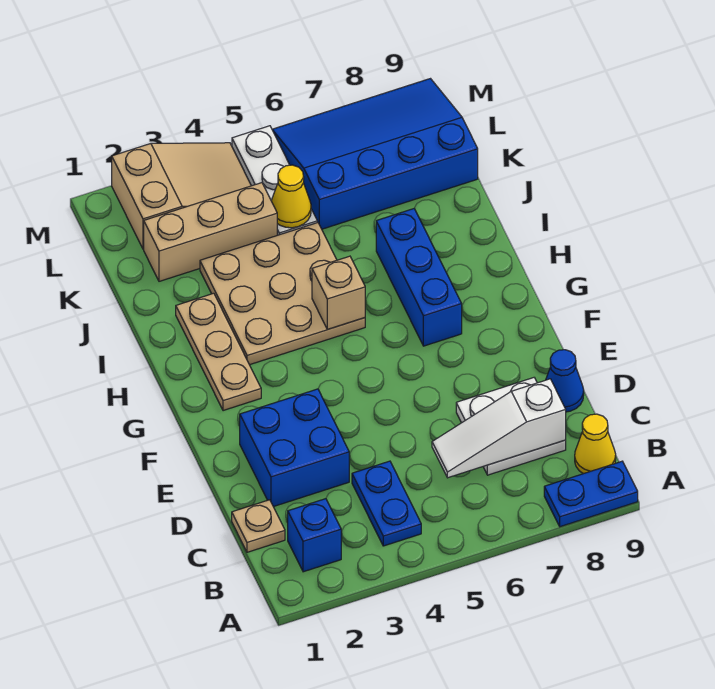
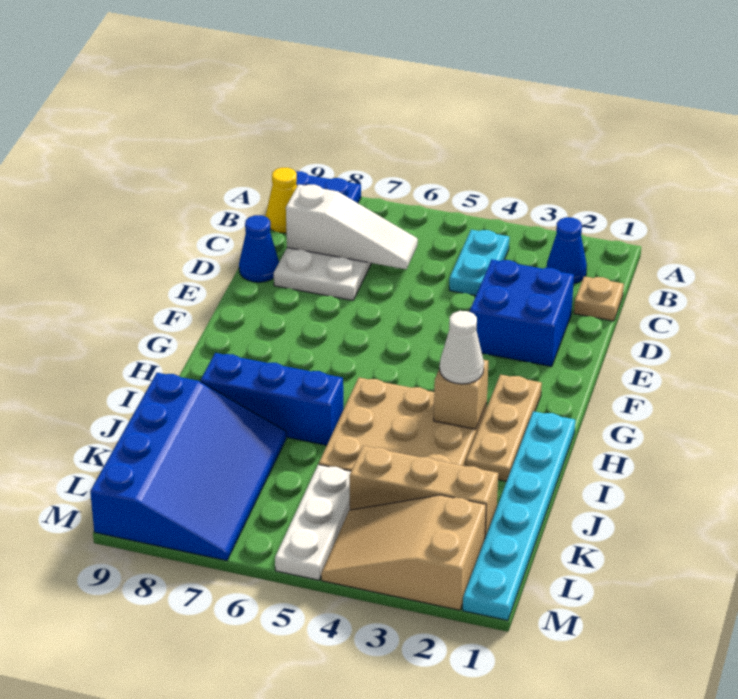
blue brick B2 level 1 -> blue cone B2 level 1
blue plate B4:C4 level 1 -> cyan plate B4:C4 level 1
blue brick G7:I7 level 1 -> blue brick I6:I8 level 1
none -> cyan plate H1:M1 level 1
none -> white cone H3 level 3
tan brick H5 level 2 -> tan brick H3 level 2
yellow cone K5 level 2 -> none
blue slope K6:M9 level 1 top K -> blue slope J7:M9 level 1 top 9

